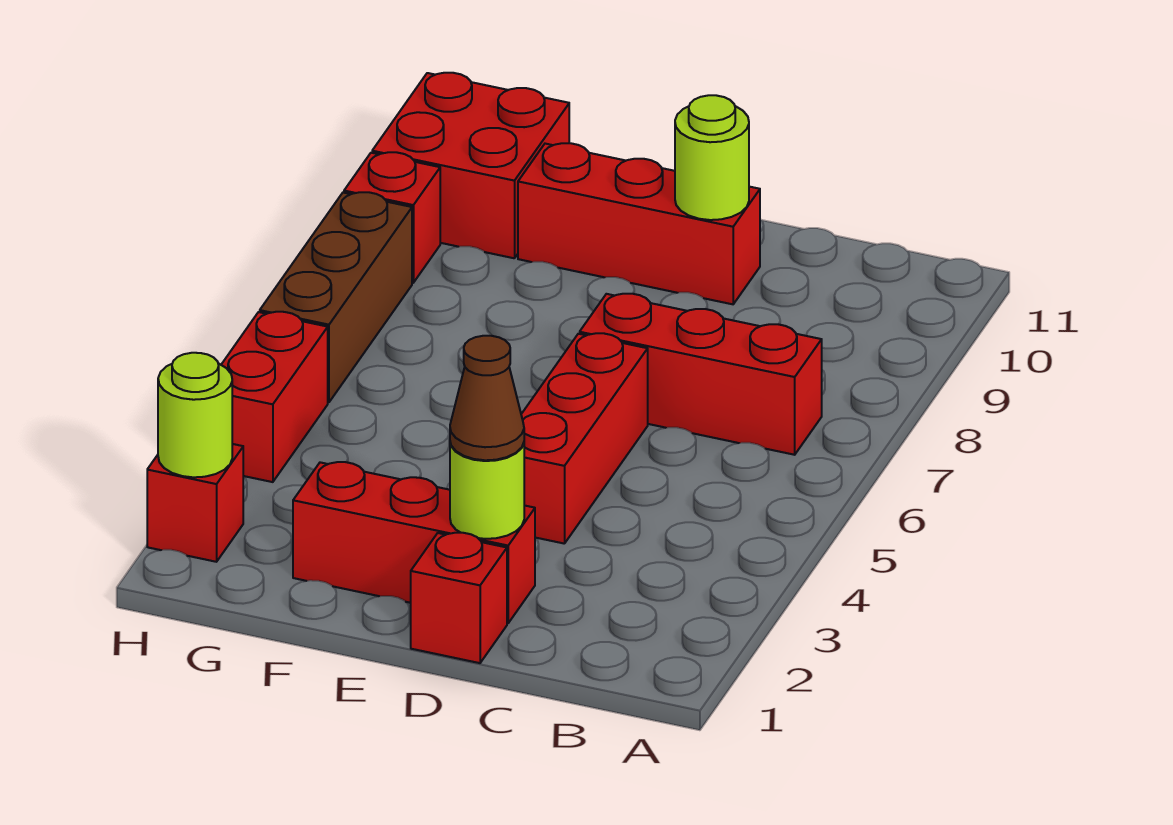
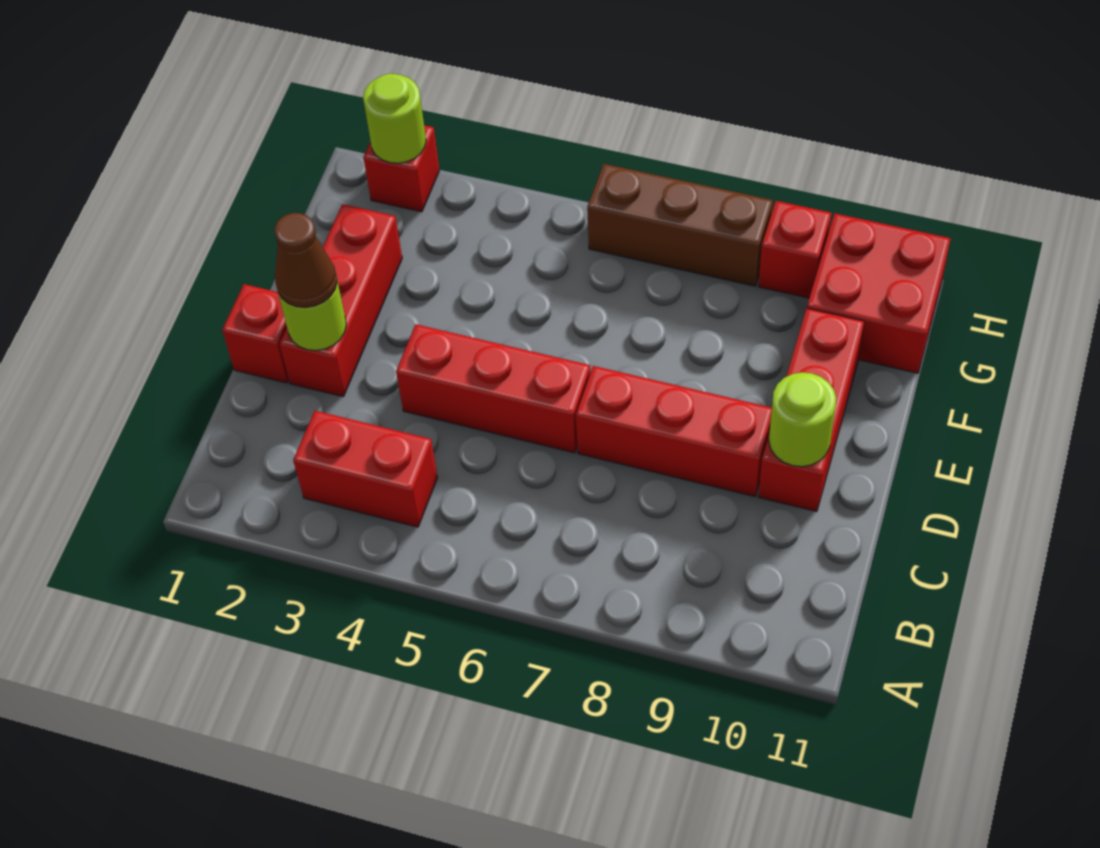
red brick B7:D7 level 1 -> red brick D7:D9 level 1
red brick H4:H5 level 1 -> red brick B3:B4 level 1

